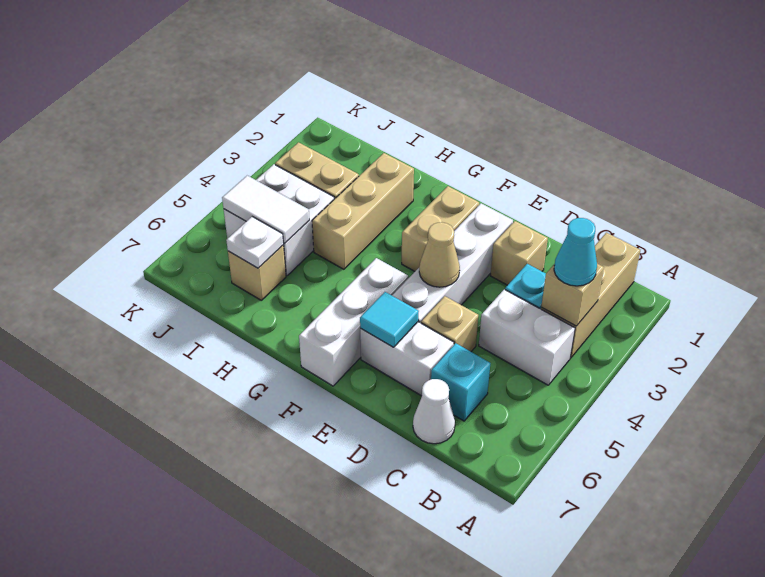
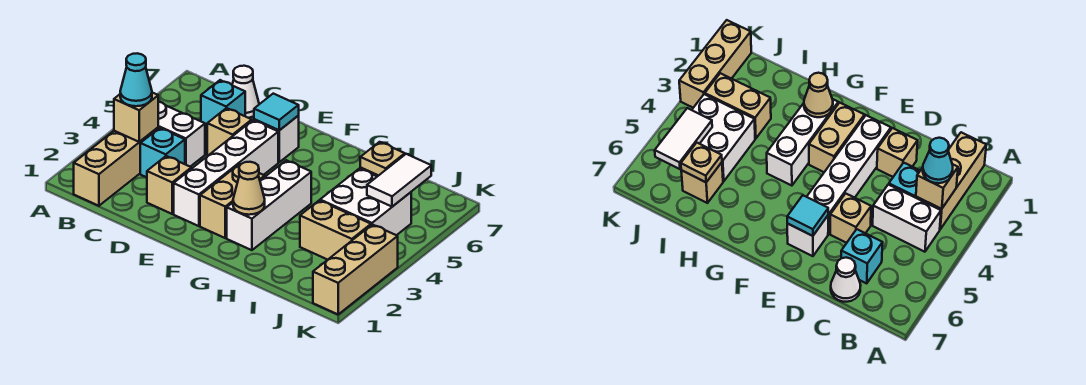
white brick D6:E6 level 1 -> white brick E6 level 1
tan cone E4 level 2 -> tan cone G2 level 2
white brick F5:F7 level 1 -> white brick G2:G4 level 1
tan brick H2:H4 level 1 -> tan brick K1:K3 level 1
white tile I5:J5 level 2 -> white tile J5:J6 level 2
white plate I6 level 2 -> tan plate I6 level 2

